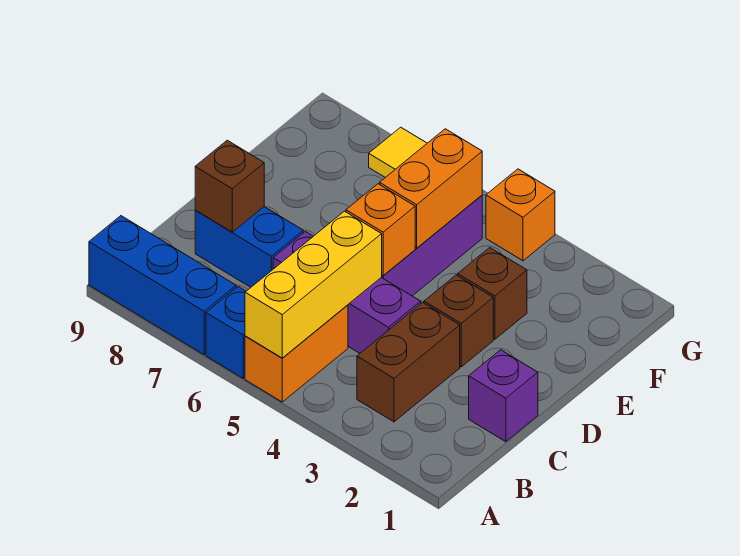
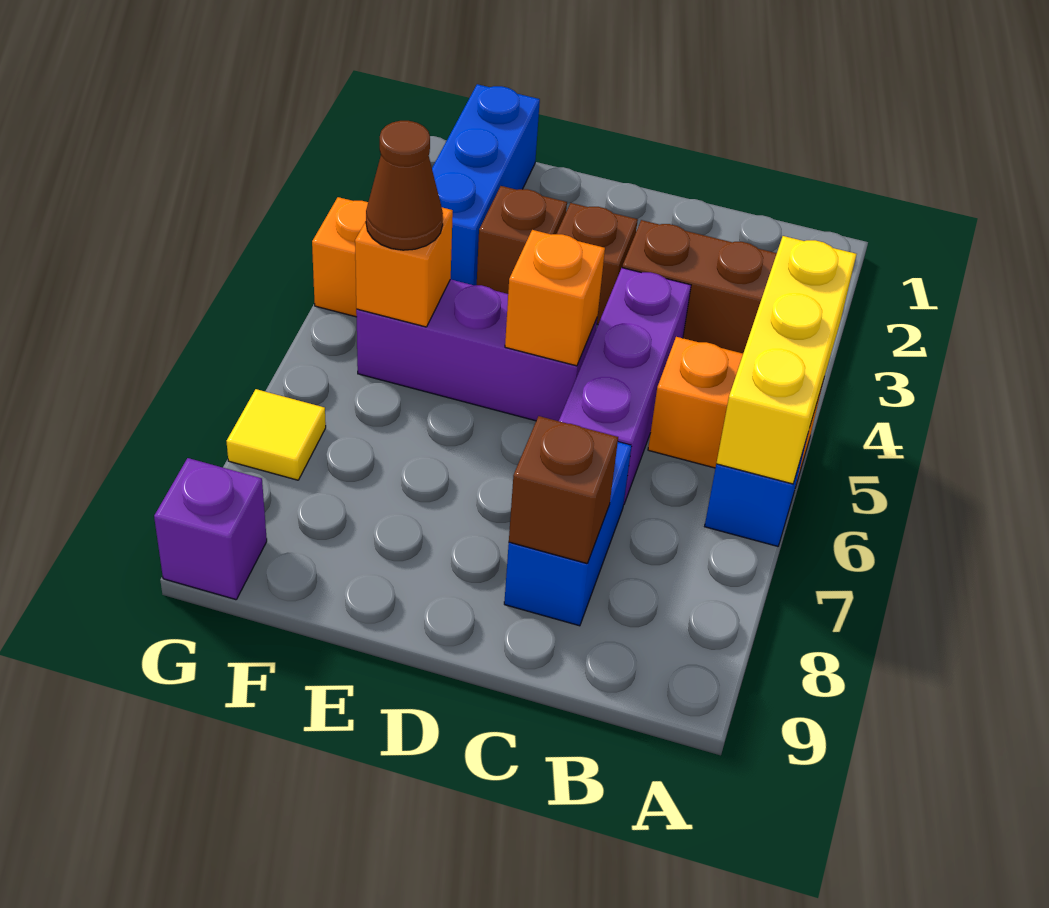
yellow brick A5:C5 level 2 -> yellow brick A4:A6 level 2
blue brick A7:A9 level 1 -> blue brick F1:F3 level 1
purple brick C1 level 1 -> purple brick G9 level 1
orange brick E5:F5 level 2 -> orange brick F5 level 2
none -> brown cone F5 level 3

